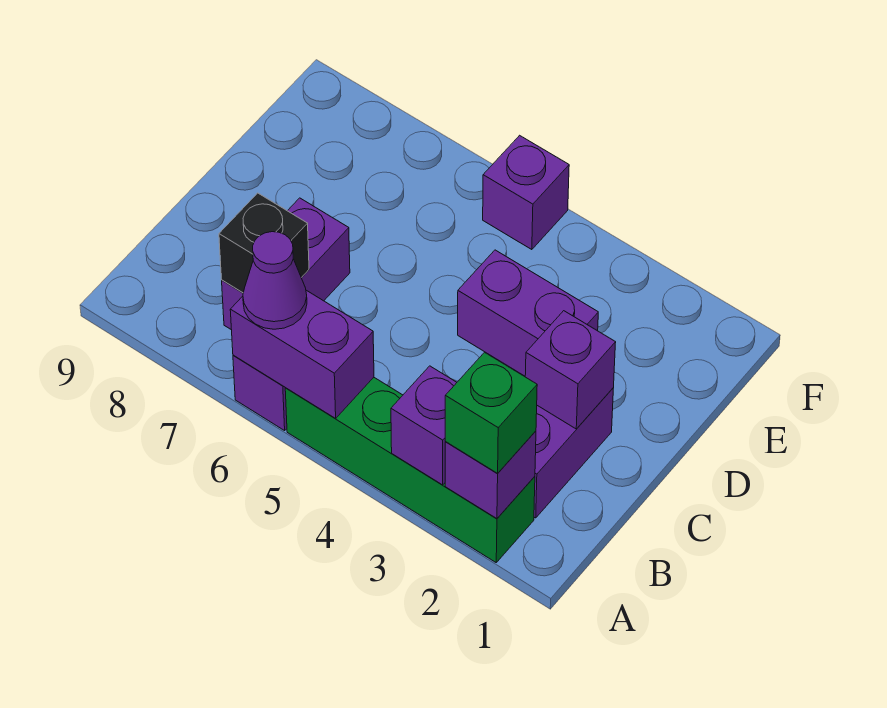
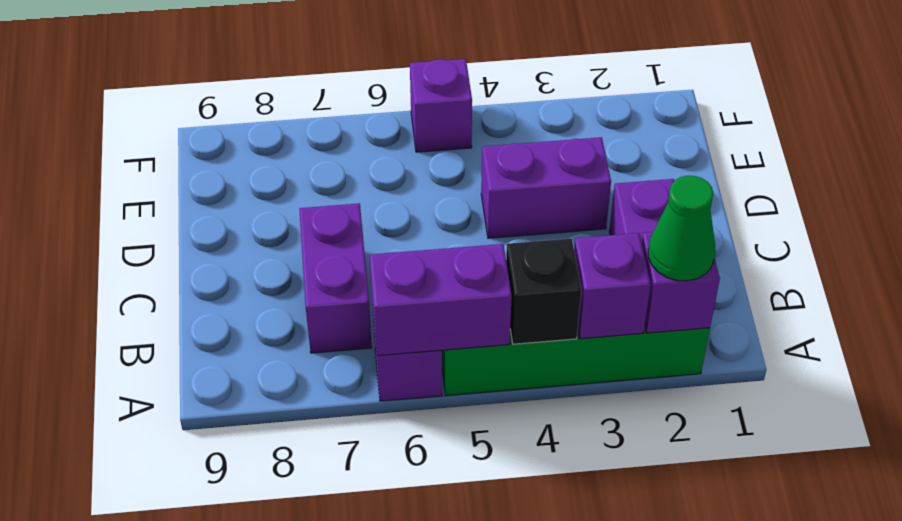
green brick A2 level 3 -> green cone A2 level 3
purple cone A6 level 3 -> none
black brick B7 level 2 -> black brick A4 level 2
purple brick C2 level 2 -> none

